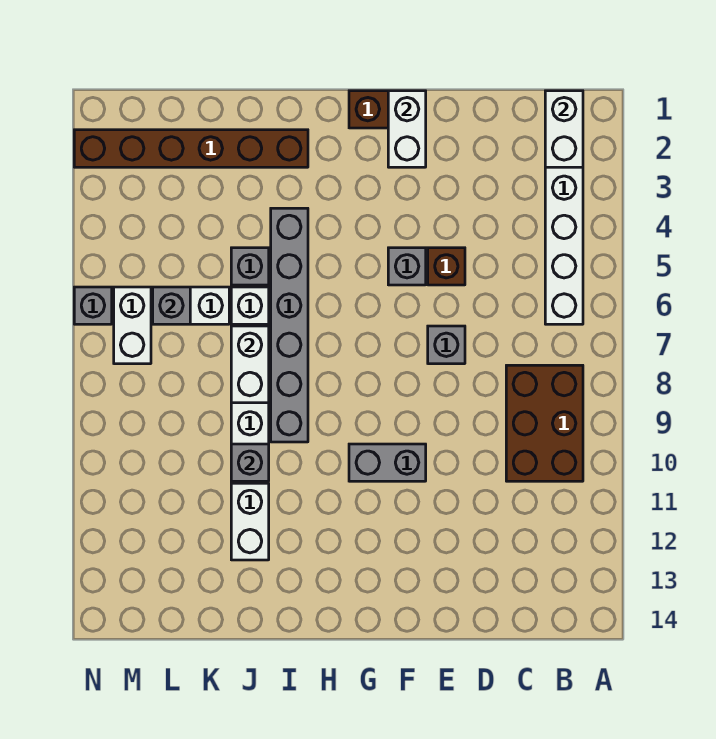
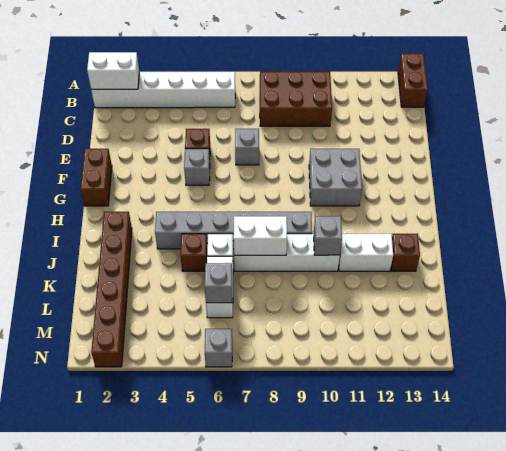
none -> brown brick A14:B14 level 1
white brick F1:F2 level 2 -> none
grey brick F10:G10 level 1 -> grey brick F10:G11 level 1
grey brick J5 level 1 -> brown brick J5 level 1
none -> brown brick J13 level 1
white brick M6:M7 level 1 -> none

